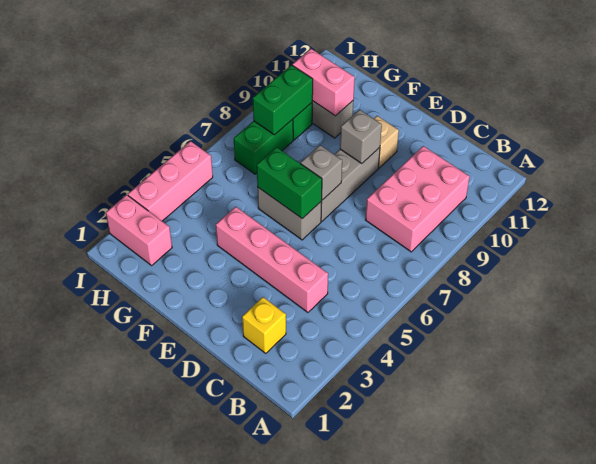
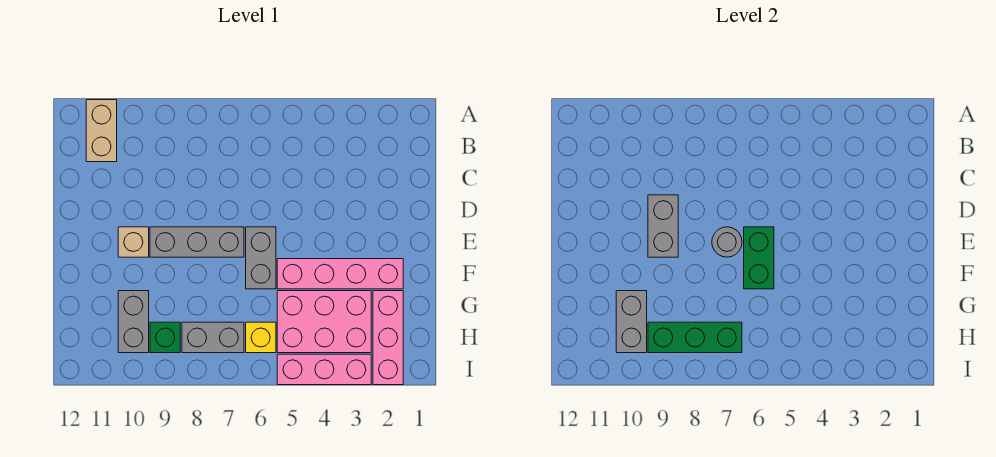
none -> tan brick A11:B11 level 1
pink brick B8:C10 level 1 -> pink brick G3:H5 level 1
yellow brick C2 level 1 -> yellow brick H6 level 1
pink brick C4:F4 level 1 -> pink brick F2:F5 level 1
grey brick E7 level 2 -> grey round brick E7 level 2
grey brick E9 level 2 -> grey brick D9:E9 level 2
pink brick G10:H10 level 2 -> grey brick G10:H10 level 2
pink brick H2:I2 level 1 -> pink brick G2:I2 level 1
green brick H7:H8 level 1 -> grey brick H7:H8 level 1
green brick H8:H9 level 2 -> green brick H7:H9 level 2

